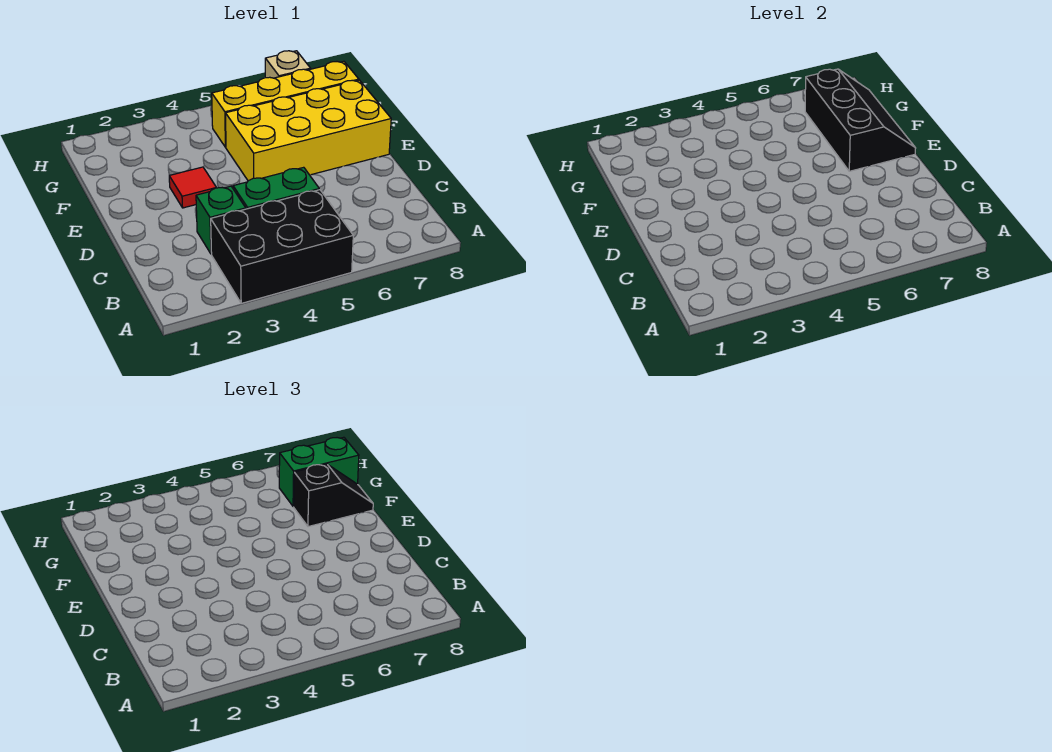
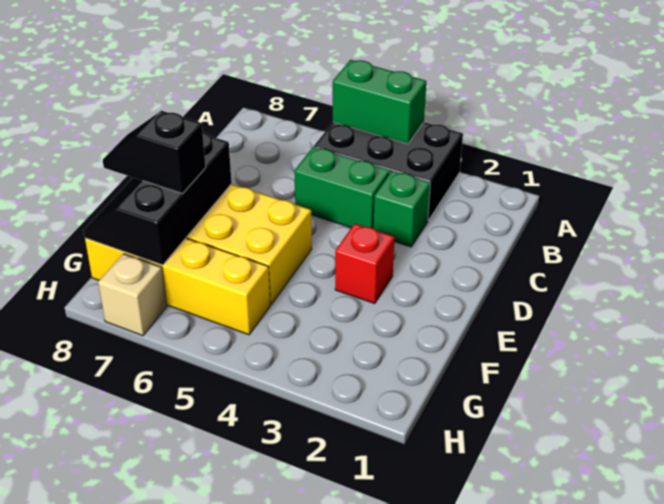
red tile E3 level 1 -> red brick E3 level 1
green brick G7:G8 level 3 -> green brick A4:A5 level 2

